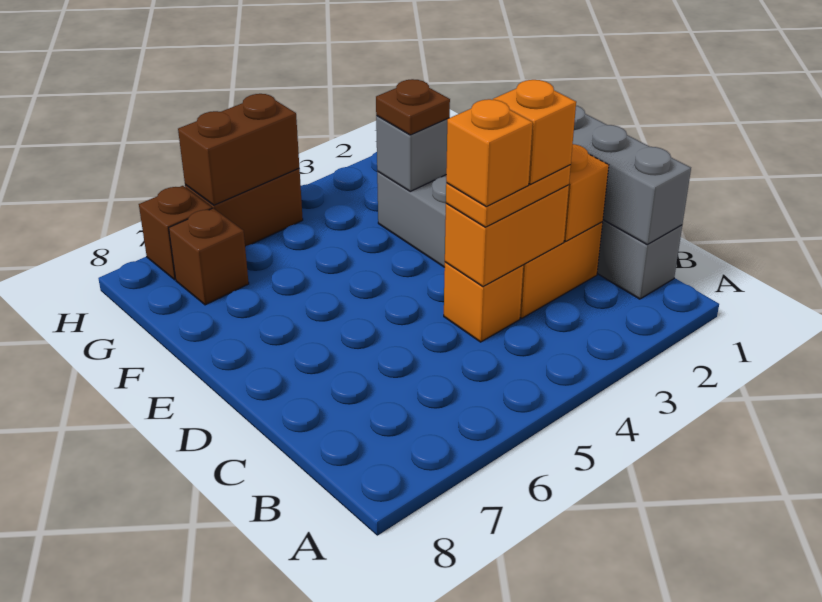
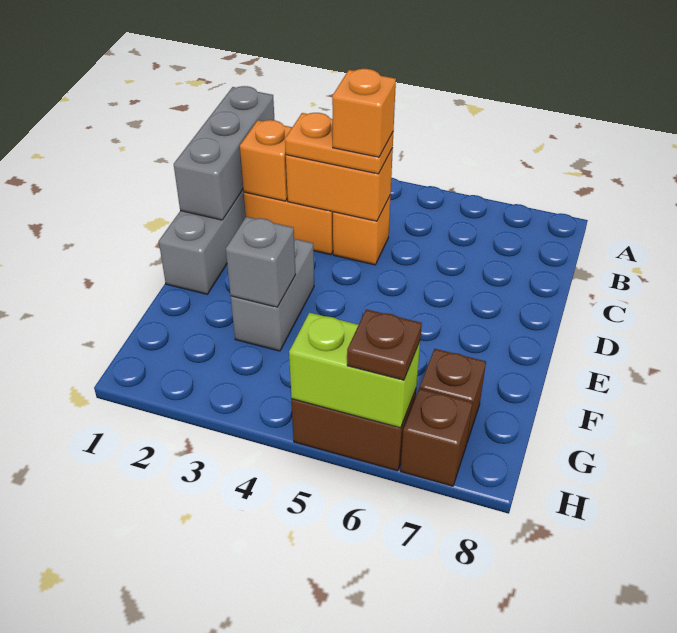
orange brick C3 level 4 -> none
brown plate F3 level 3 -> brown plate H6 level 3
brown brick H5:H6 level 2 -> lime brick H5:H6 level 2

